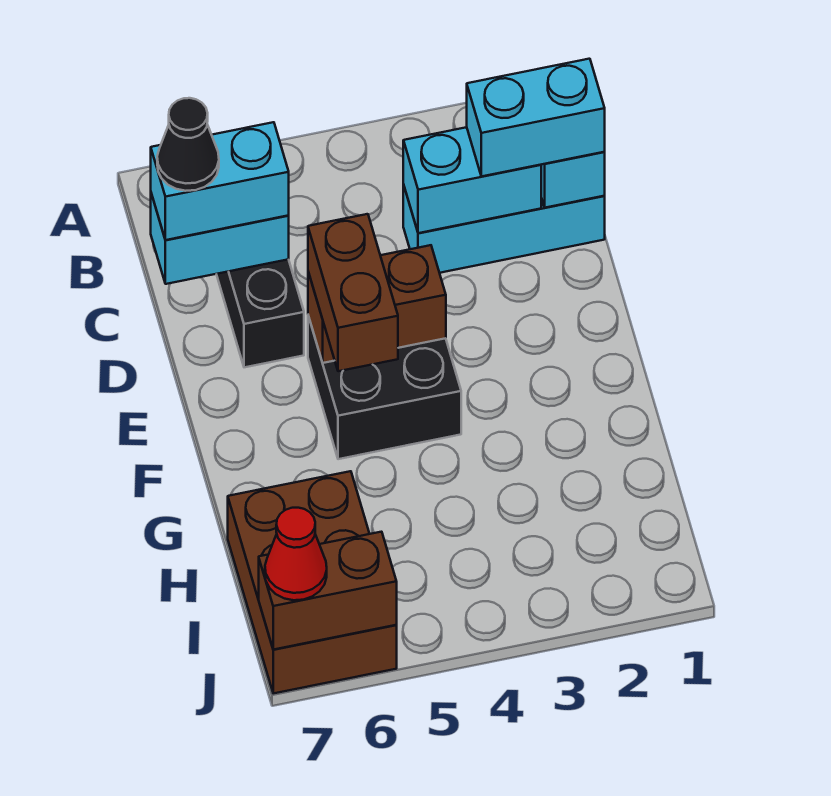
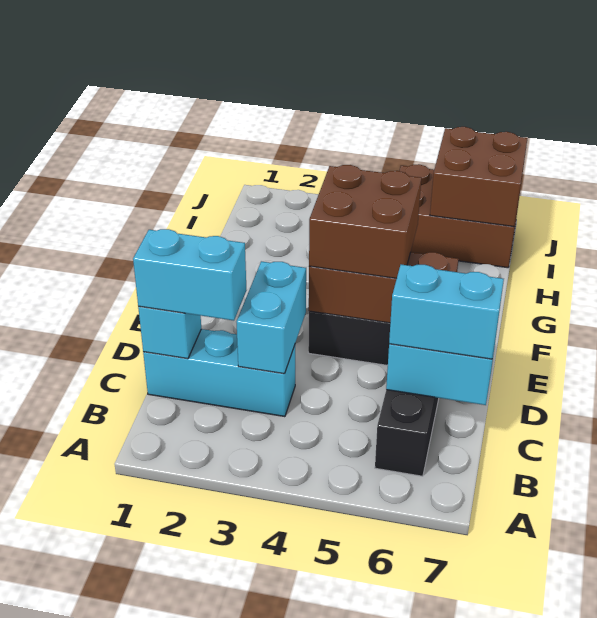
cyan brick C2:C3 level 2 -> cyan brick C3:D3 level 2
black cone C7 level 4 -> none
brown brick E4:E5 level 2 -> brown brick E4:E6 level 2
brown brick E5:F5 level 3 -> brown brick E4:F5 level 3
brown brick H6:J7 level 1 -> brown brick I5:J7 level 1
brown brick J6:J7 level 2 -> brown brick I6:J7 level 2
red cone J7 level 3 -> none

